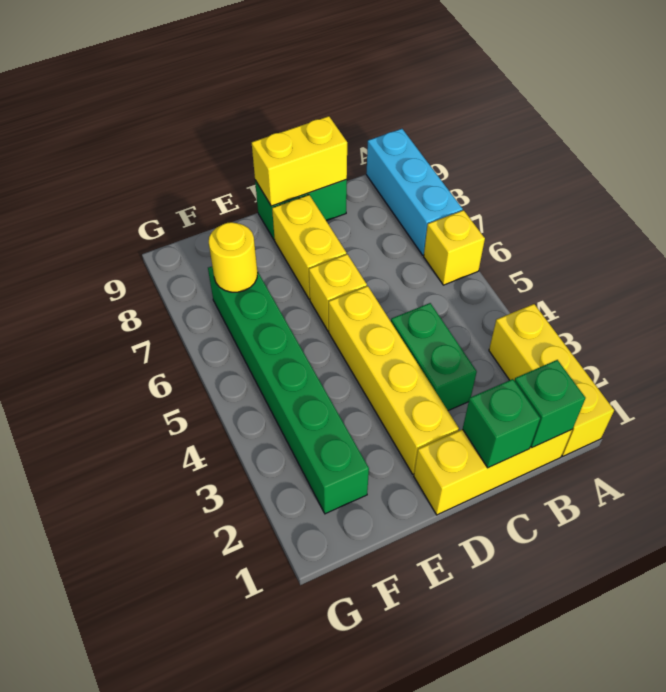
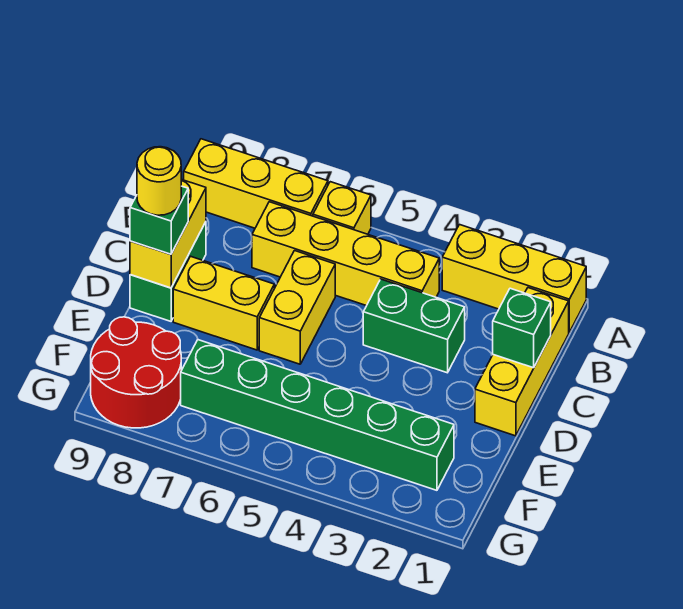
cyan brick A7:A9 level 1 -> yellow brick A7:A9 level 1
green brick B1 level 2 -> green brick D9 level 3
yellow brick D2:D5 level 1 -> yellow brick B4:B7 level 1
yellow brick D6 level 1 -> yellow brick C6:D6 level 1
yellow round brick F7 level 2 -> yellow round brick D9 level 4
none -> red round brick F8:G9 level 1

